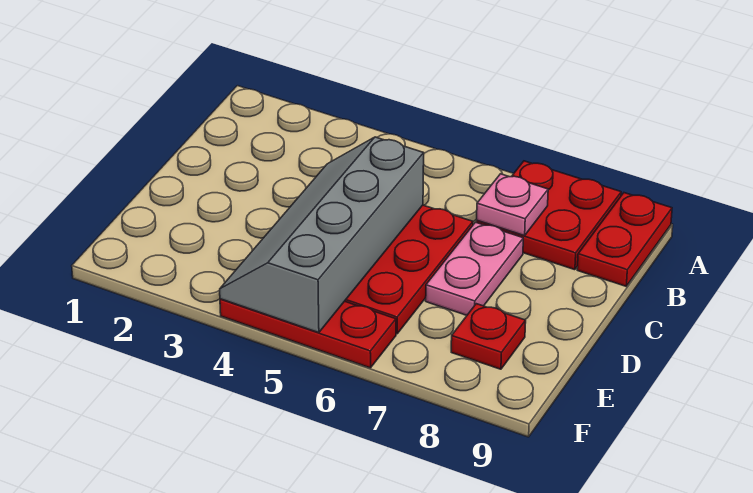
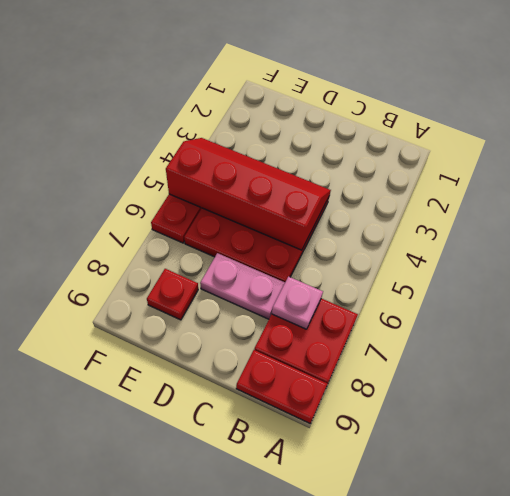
grey slope C4:F5 level 2 top 5 -> red slope C4:F5 level 2 top 5

